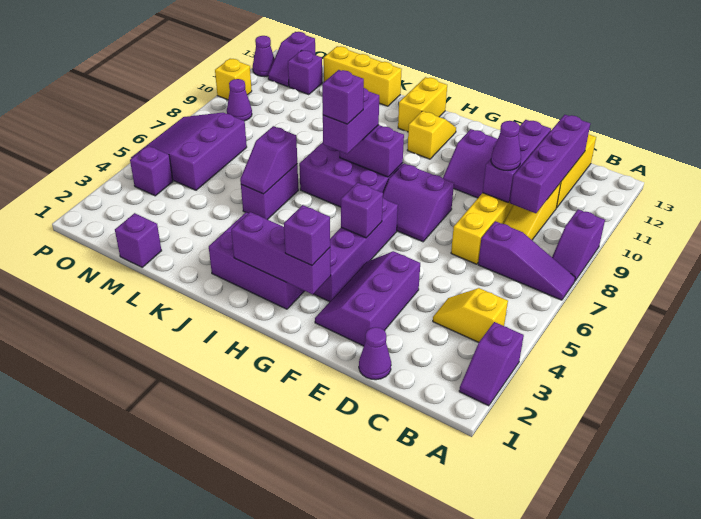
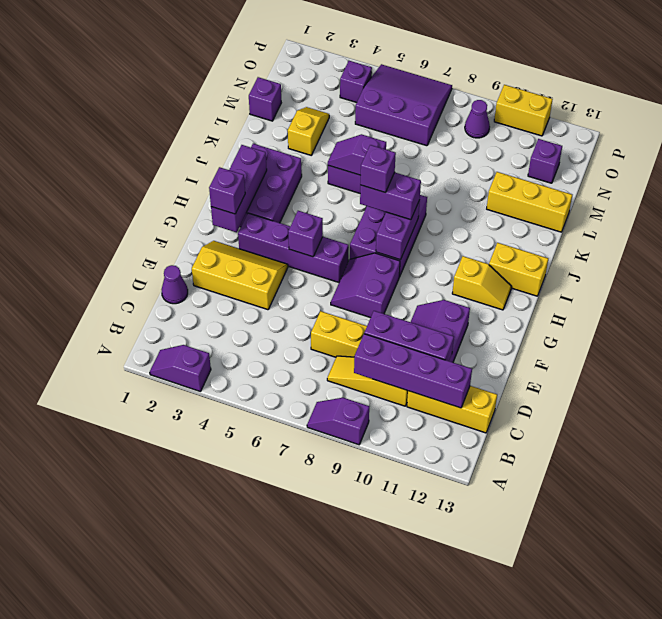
purple slope A7:C7 level 1 top C -> none
yellow slope B4:C4 level 1 top B -> yellow slope L3:M3 level 1 top L
purple cone D9 level 3 -> none
purple slope E2:F4 level 1 top E -> yellow slope E2:F4 level 1 top E
yellow brick K13:M13 level 1 -> yellow brick L11:L13 level 1
purple slope O12:O13 level 1 top 13 -> none
yellow brick P10 level 1 -> yellow brick P10:P11 level 1
purple cone P12 level 1 -> none

